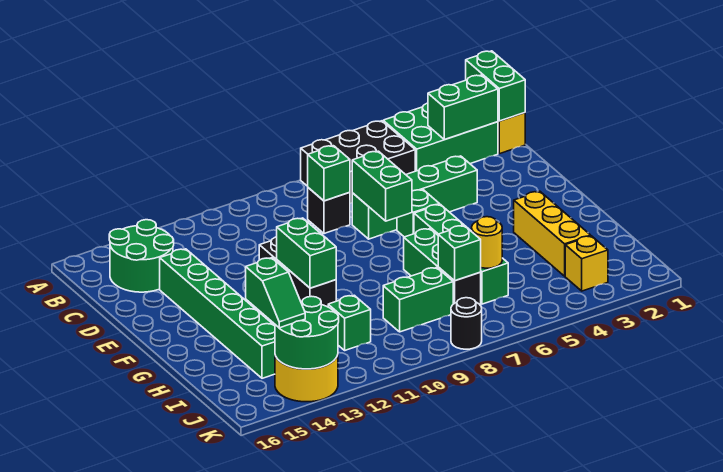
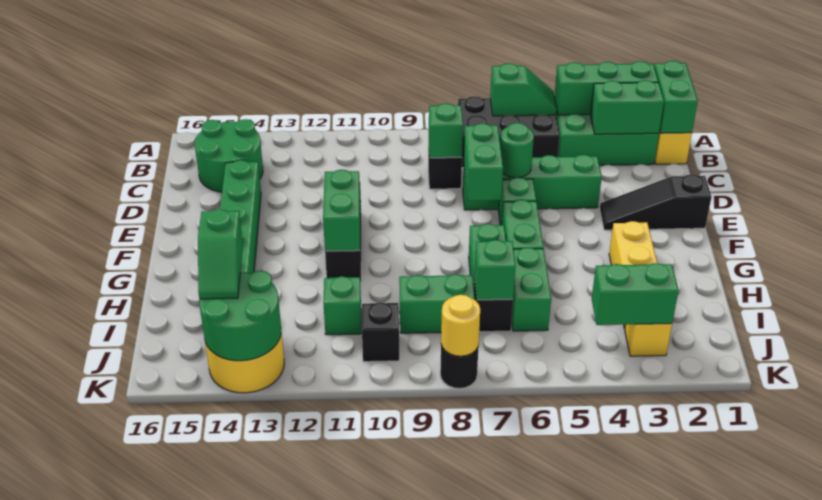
none -> green brick A2:A4 level 2
none -> green slope A5:A6 level 2 top 6
none -> green round brick D6 level 2
none -> black slope E1:E3 level 1 top 1
yellow round brick I6 level 2 -> yellow round brick K8 level 2
none -> green brick J3:J4 level 2
none -> black brick J10 level 1

